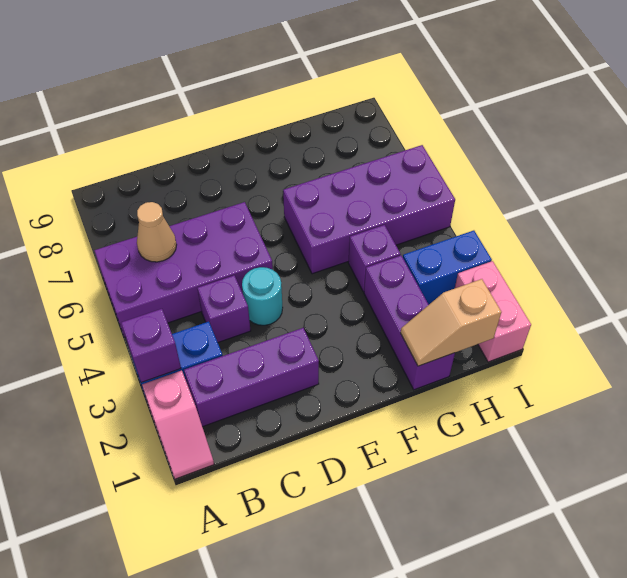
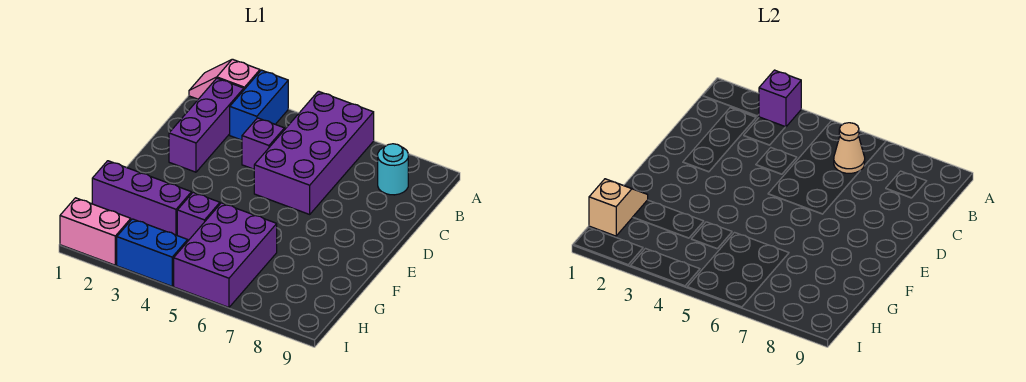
cyan round brick D4 level 1 -> cyan round brick B8 level 1
purple brick F5:I6 level 1 -> purple brick G5:I6 level 1
blue brick H3:I3 level 1 -> blue brick I3:I4 level 1

